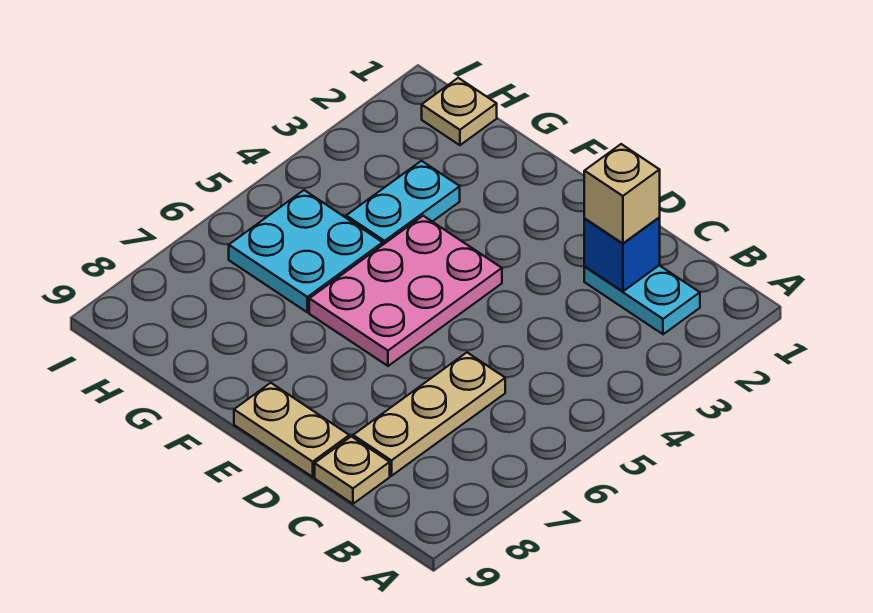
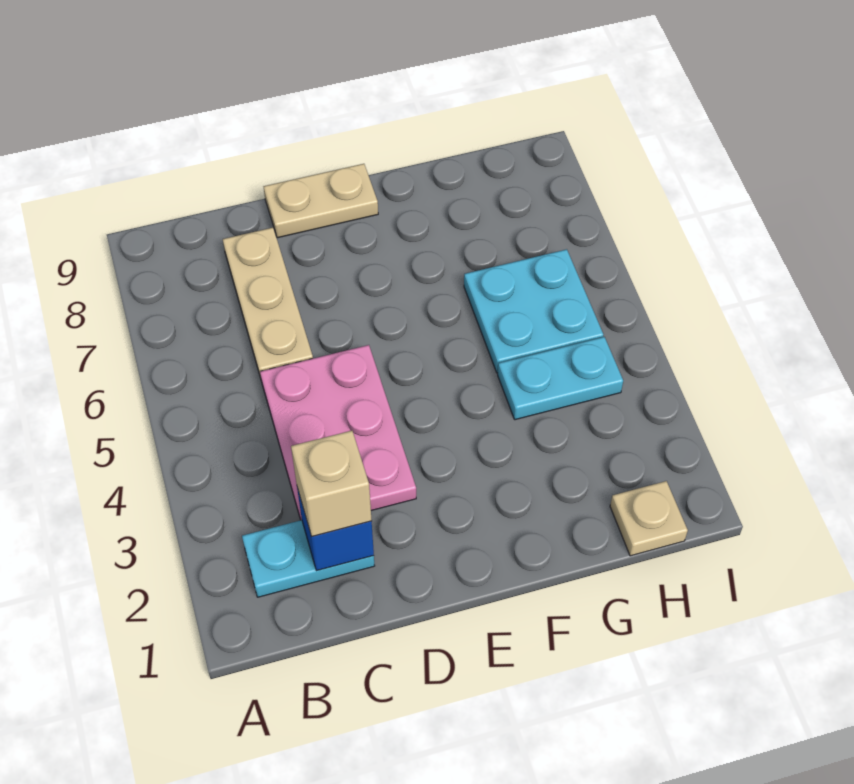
tan plate C9 level 1 -> none
pink plate E4:F6 level 1 -> pink plate C3:D5 level 1
cyan plate G3:G4 level 1 -> cyan plate G4:H4 level 1

